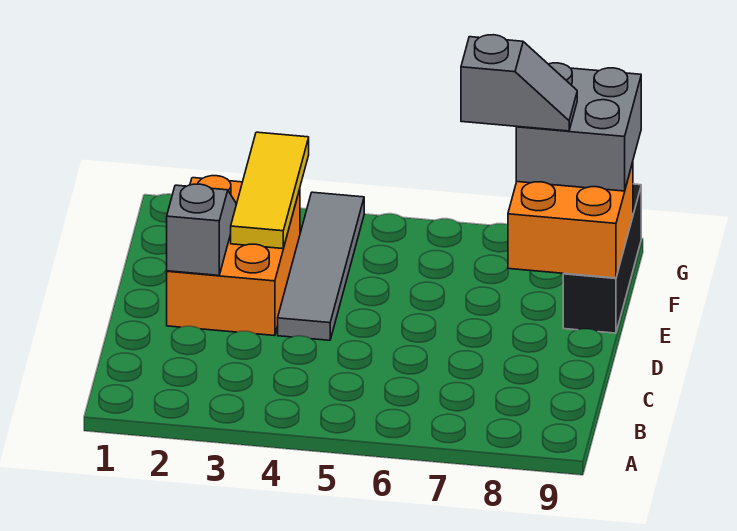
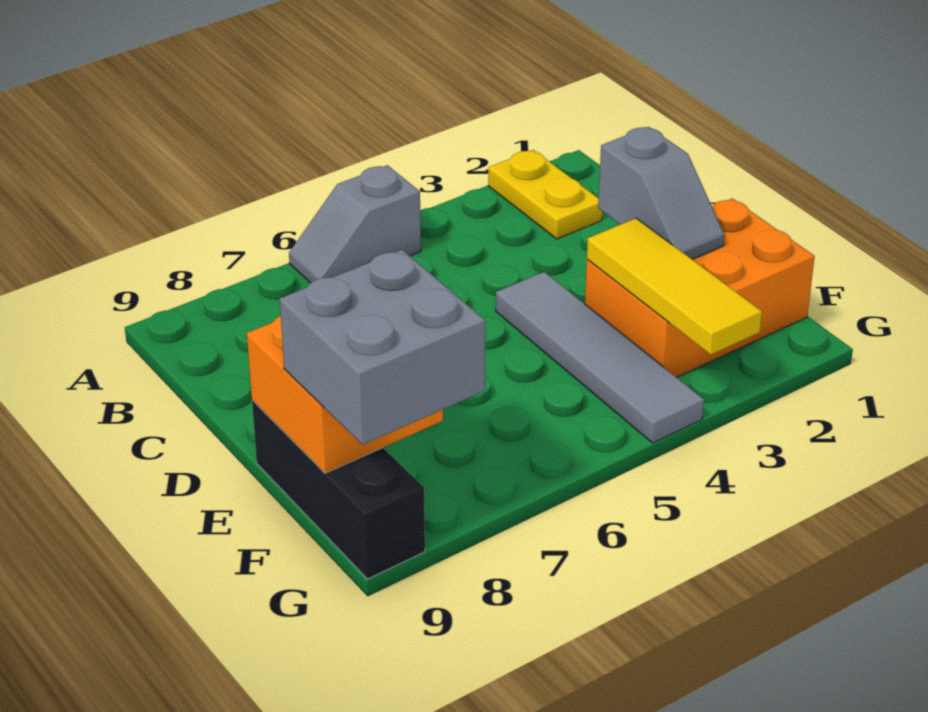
none -> yellow plate A2:B2 level 1
orange brick D2:F3 level 1 -> orange brick E1:F3 level 1
grey slope F7:F8 level 4 top 7 -> grey slope A5:A6 level 1 top 5

